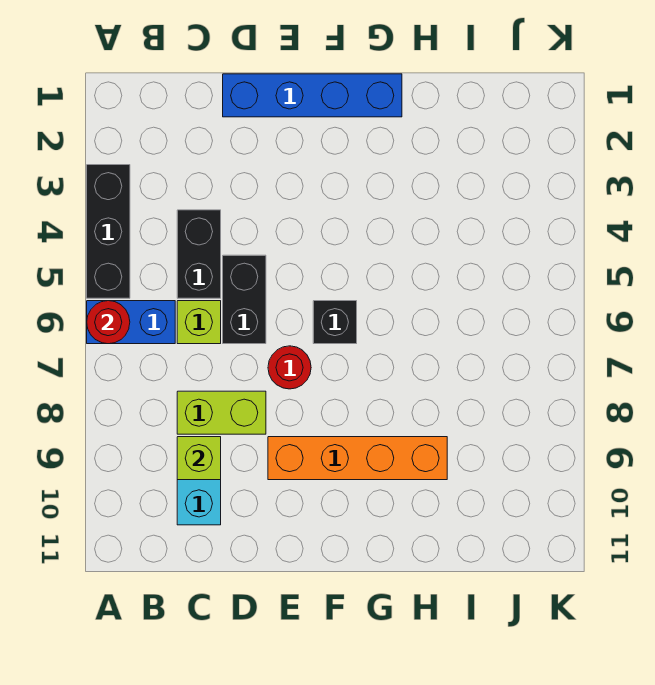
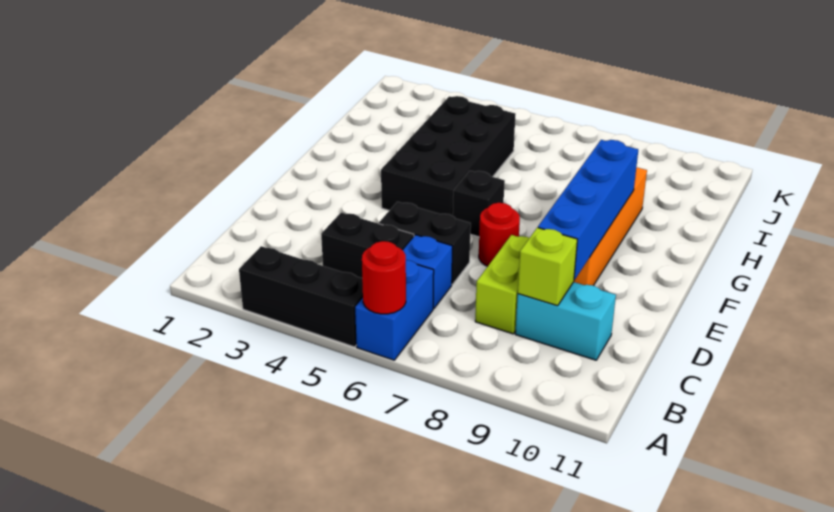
lime brick C6 level 1 -> blue brick C6 level 1
blue brick D1:G1 level 1 -> blue brick D9:G9 level 2
none -> black brick F4:I5 level 1

